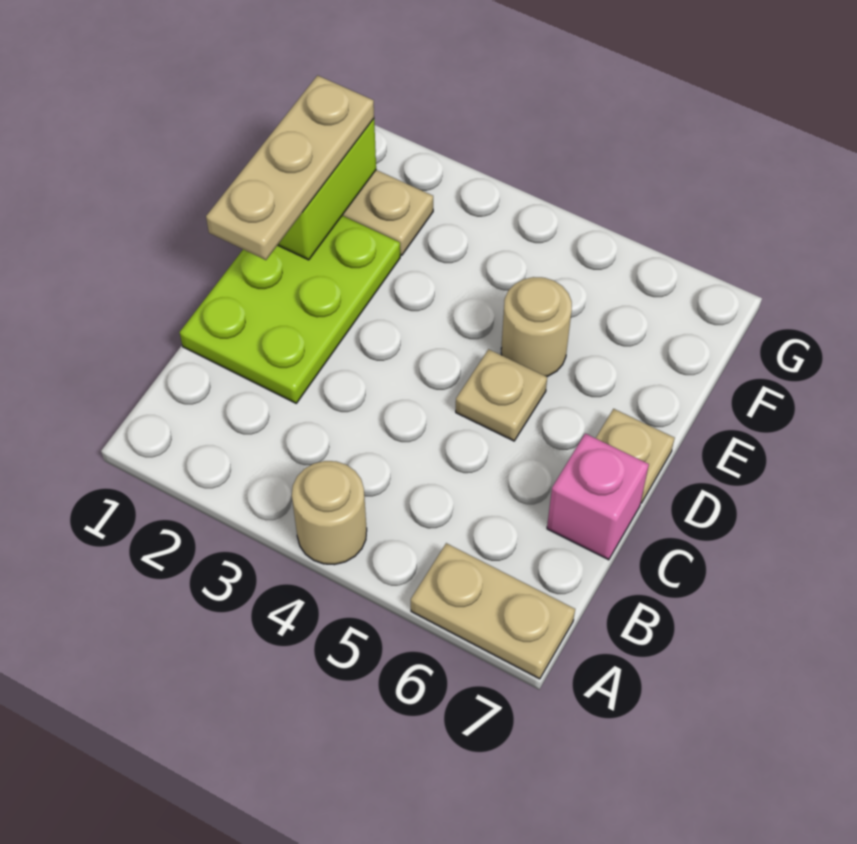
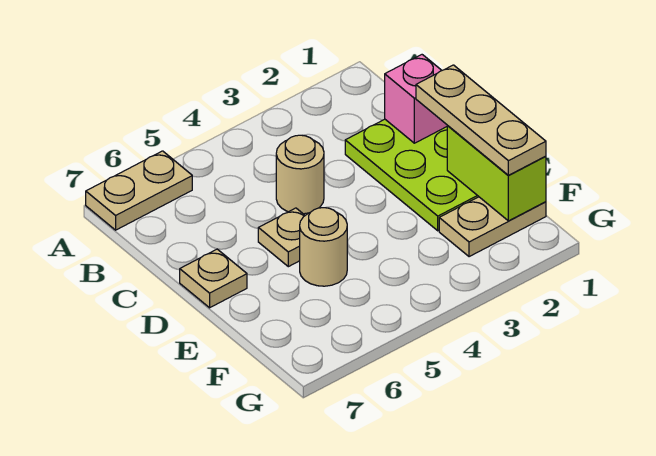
tan round brick A4 level 1 -> tan round brick C4 level 1
pink brick C7 level 1 -> pink brick C1 level 2

